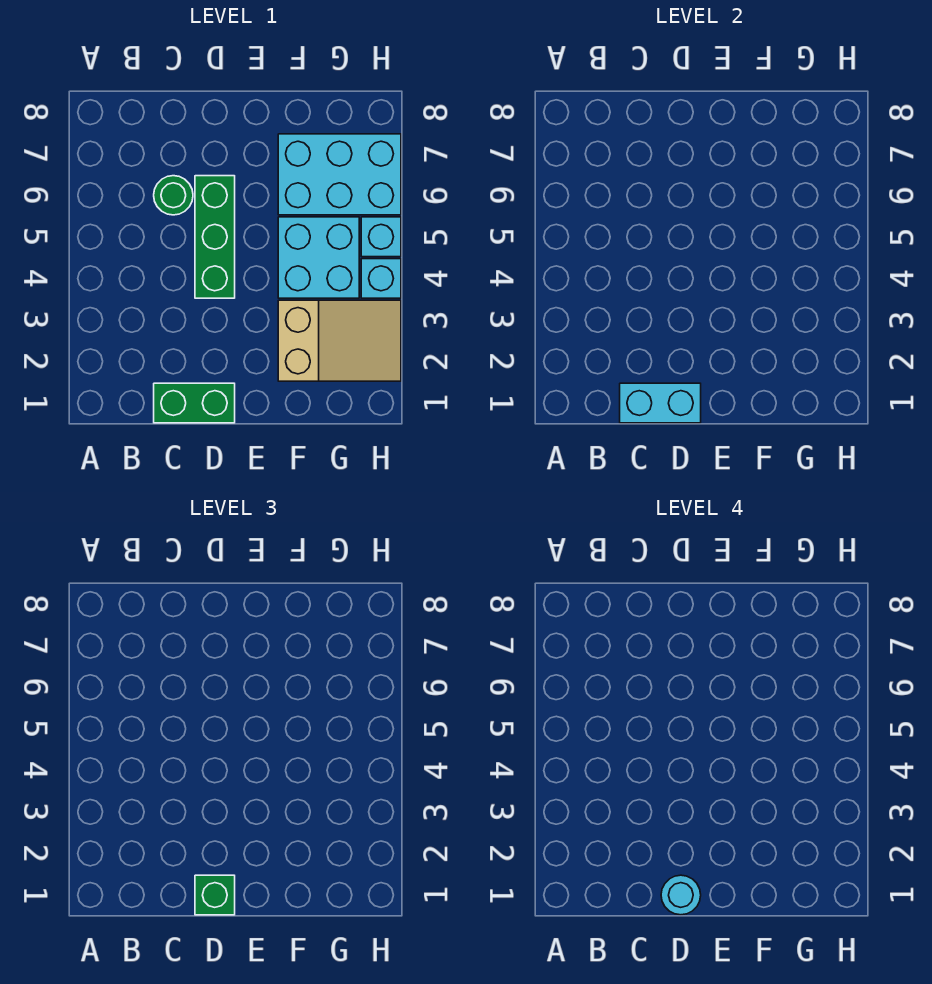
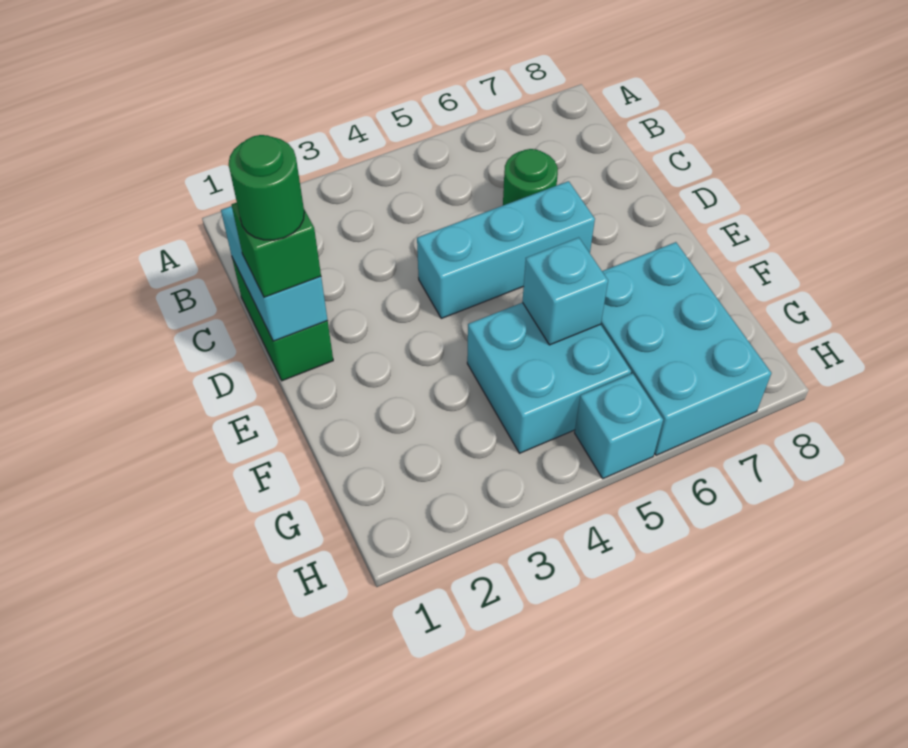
cyan round brick D1 level 4 -> green round brick D1 level 4
green brick D4:D6 level 1 -> cyan brick D4:D6 level 1
tan slope F2:H3 level 1 top F -> none
cyan brick H4 level 1 -> cyan brick F5 level 2

